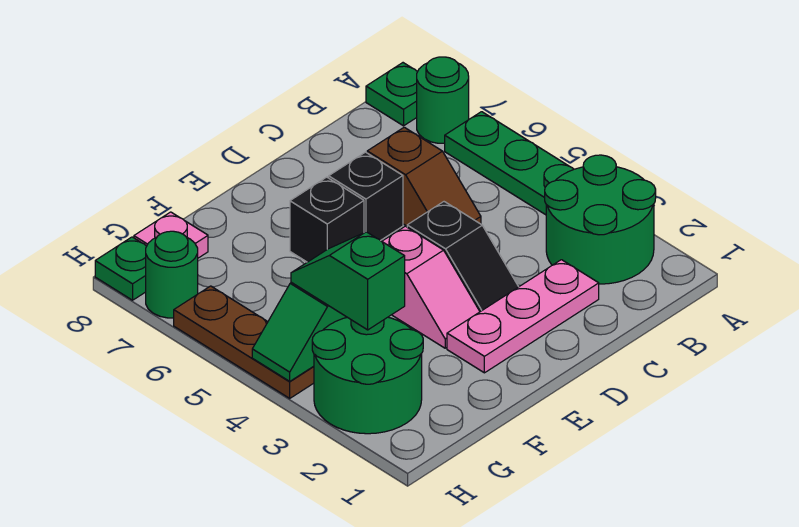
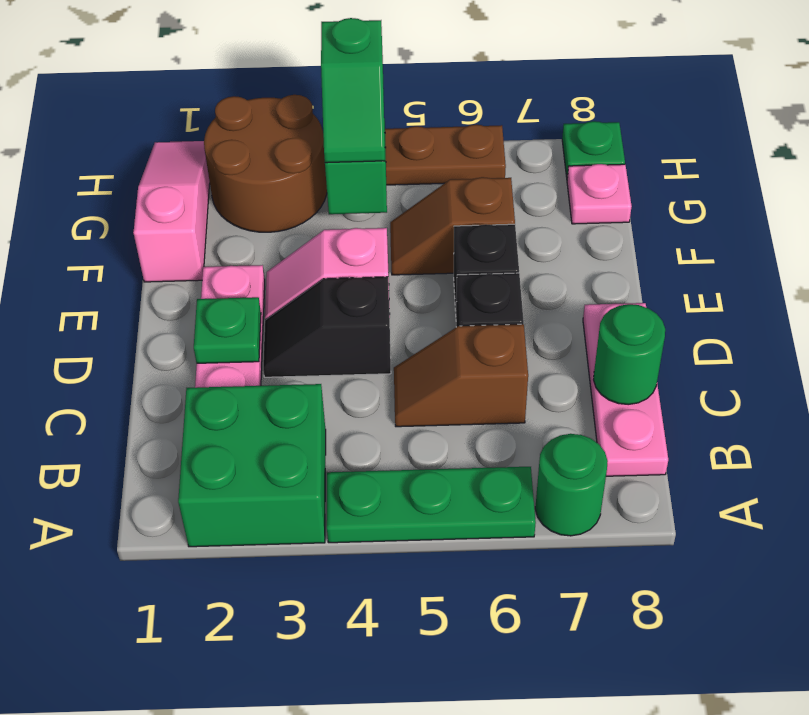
green round brick A2:B3 level 1 -> green brick A2:B3 level 1
green plate A8 level 1 -> green plate D2 level 2
none -> pink plate B8:D8 level 1
none -> pink slope F1:H1 level 1 top F
none -> brown slope F5:F6 level 1 top 6
green round brick G2:H3 level 1 -> brown round brick G2:H3 level 1
green slope G3:G4 level 3 top 3 -> green slope G4:H4 level 3 top H
green round brick H7 level 1 -> green round brick C8 level 2

